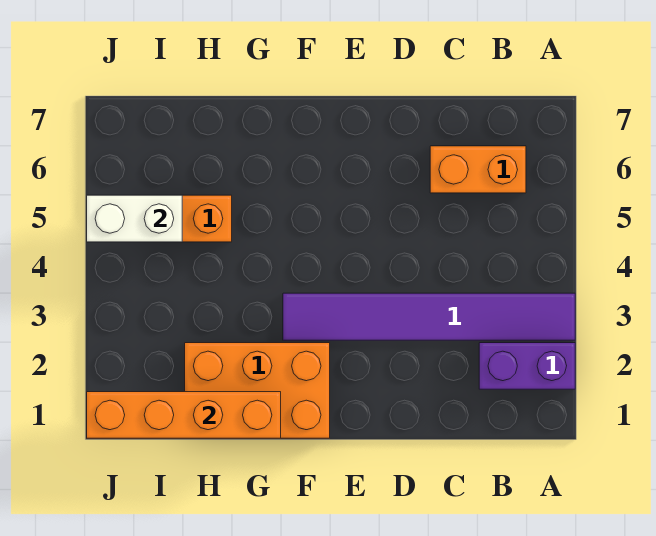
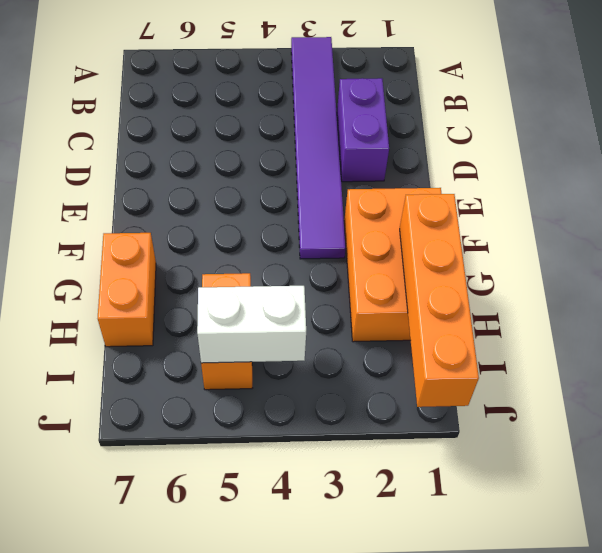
purple brick A2:B2 level 1 -> purple brick C2:D2 level 1
orange brick B6:C6 level 1 -> orange brick G7:H7 level 1
white brick I5:J5 level 2 -> white brick I4:I5 level 2

